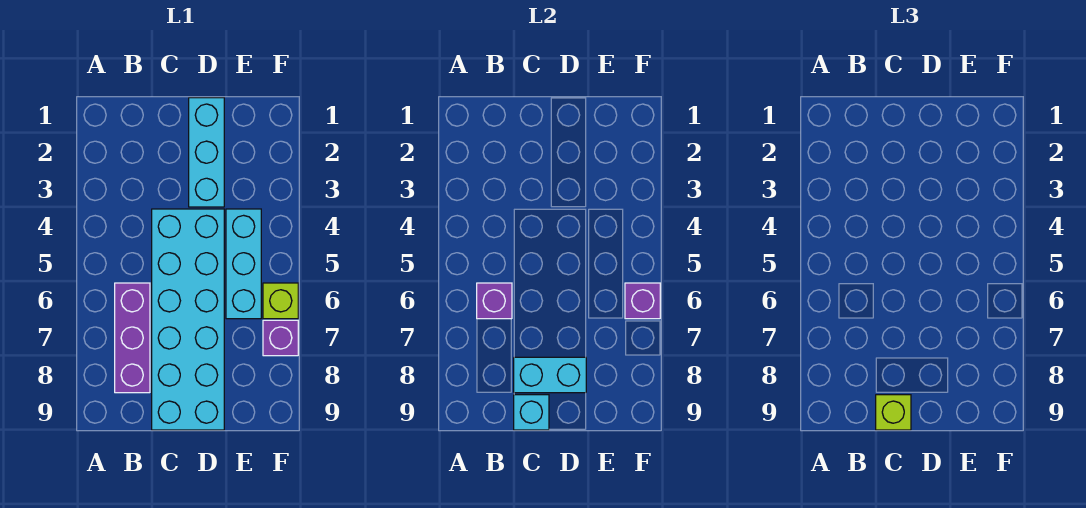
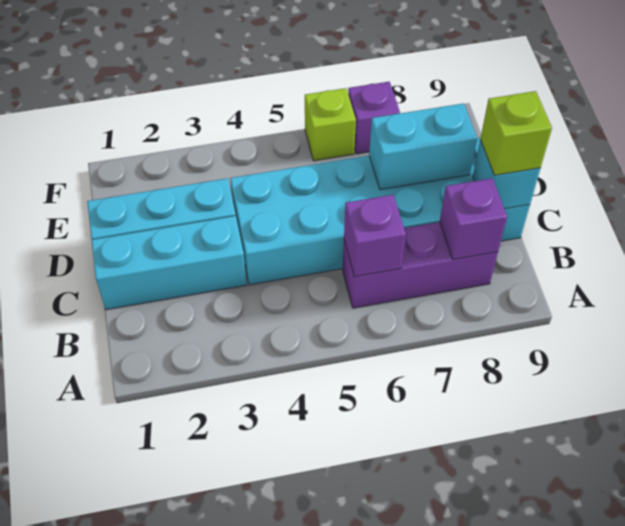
cyan brick C8:D8 level 2 -> cyan brick D7:D8 level 2
cyan brick E4:E6 level 1 -> cyan brick C1:C3 level 1
purple brick F6 level 2 -> purple brick B8 level 2

